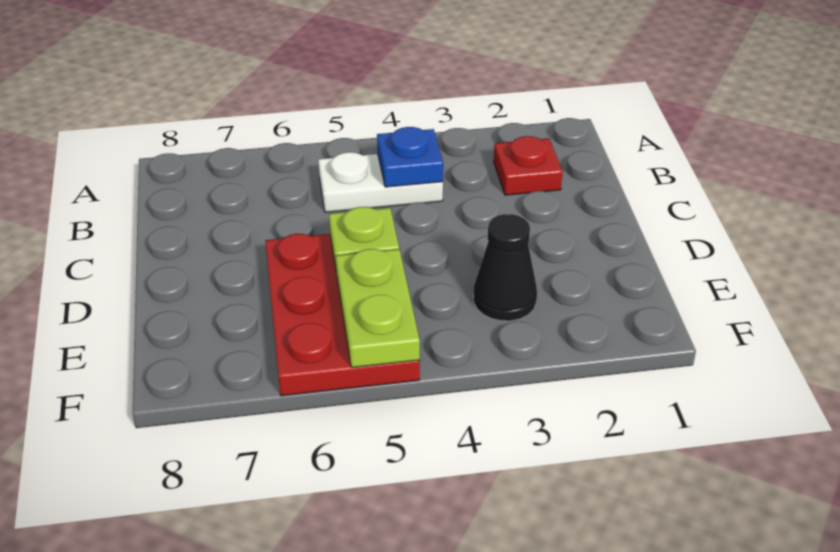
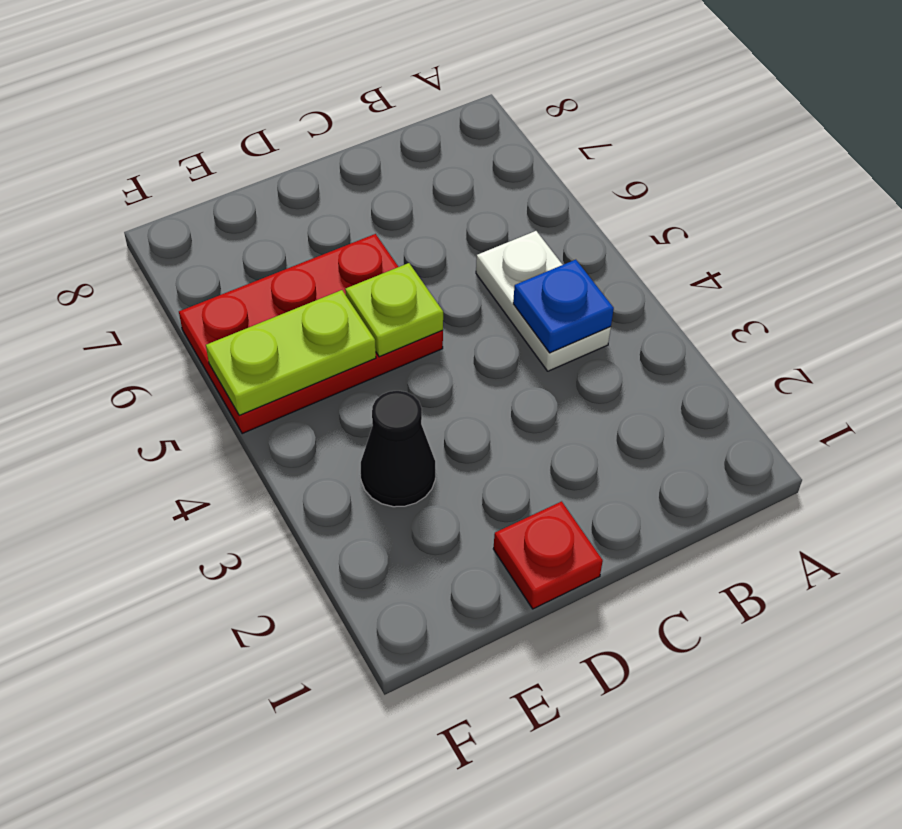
red plate B2 level 1 -> red plate D1 level 1

